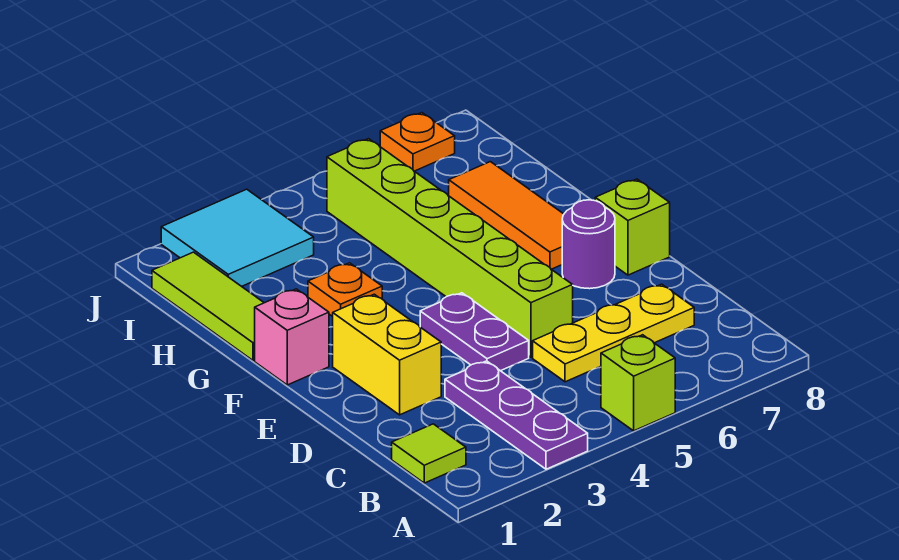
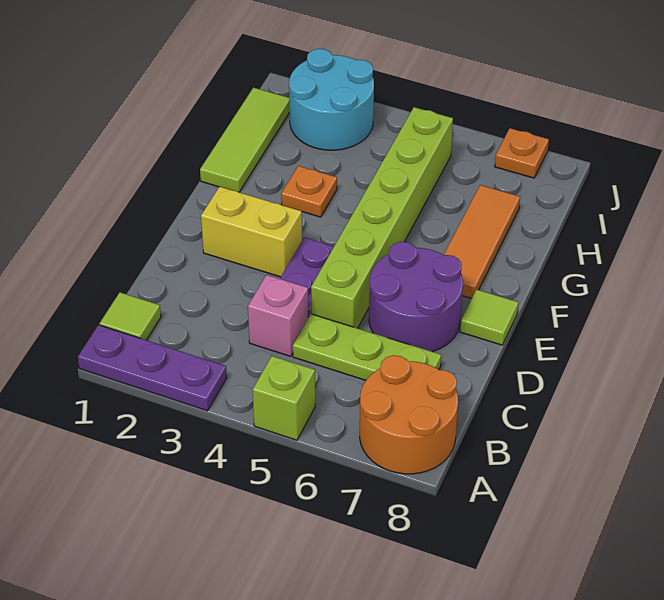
purple plate A3:C3 level 1 -> purple plate A1:A3 level 1
none -> orange round brick A7:B8 level 1
yellow plate C5:C7 level 1 -> lime plate C5:C7 level 1
yellow brick D2:E2 level 1 -> yellow brick E2:E3 level 1
purple round brick E7 level 1 -> purple round brick D6:E7 level 1
lime brick E8 level 1 -> lime tile E8 level 1
pink brick F1 level 1 -> pink brick C4 level 1
cyan tile I2:J3 level 1 -> cyan round brick I2:J3 level 1

